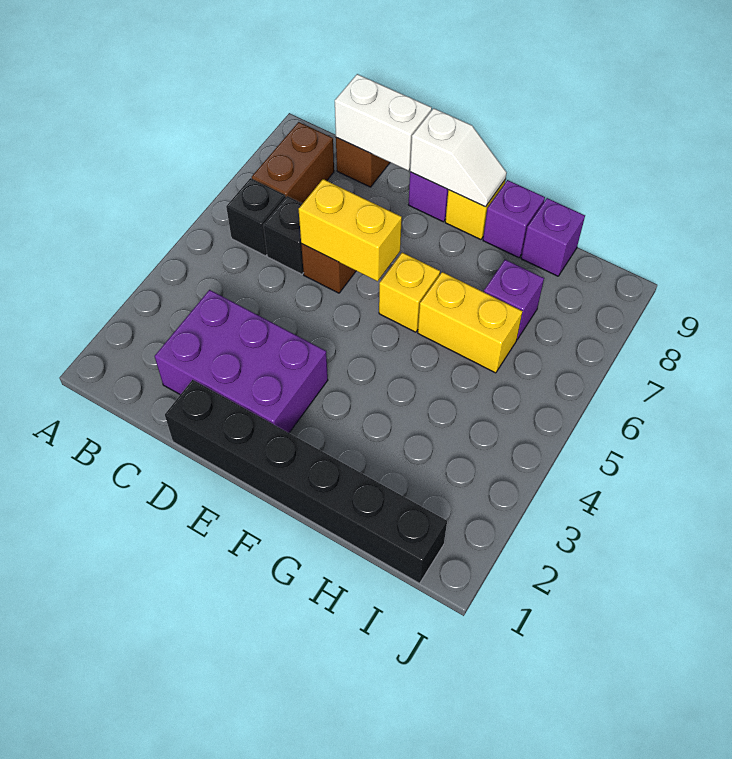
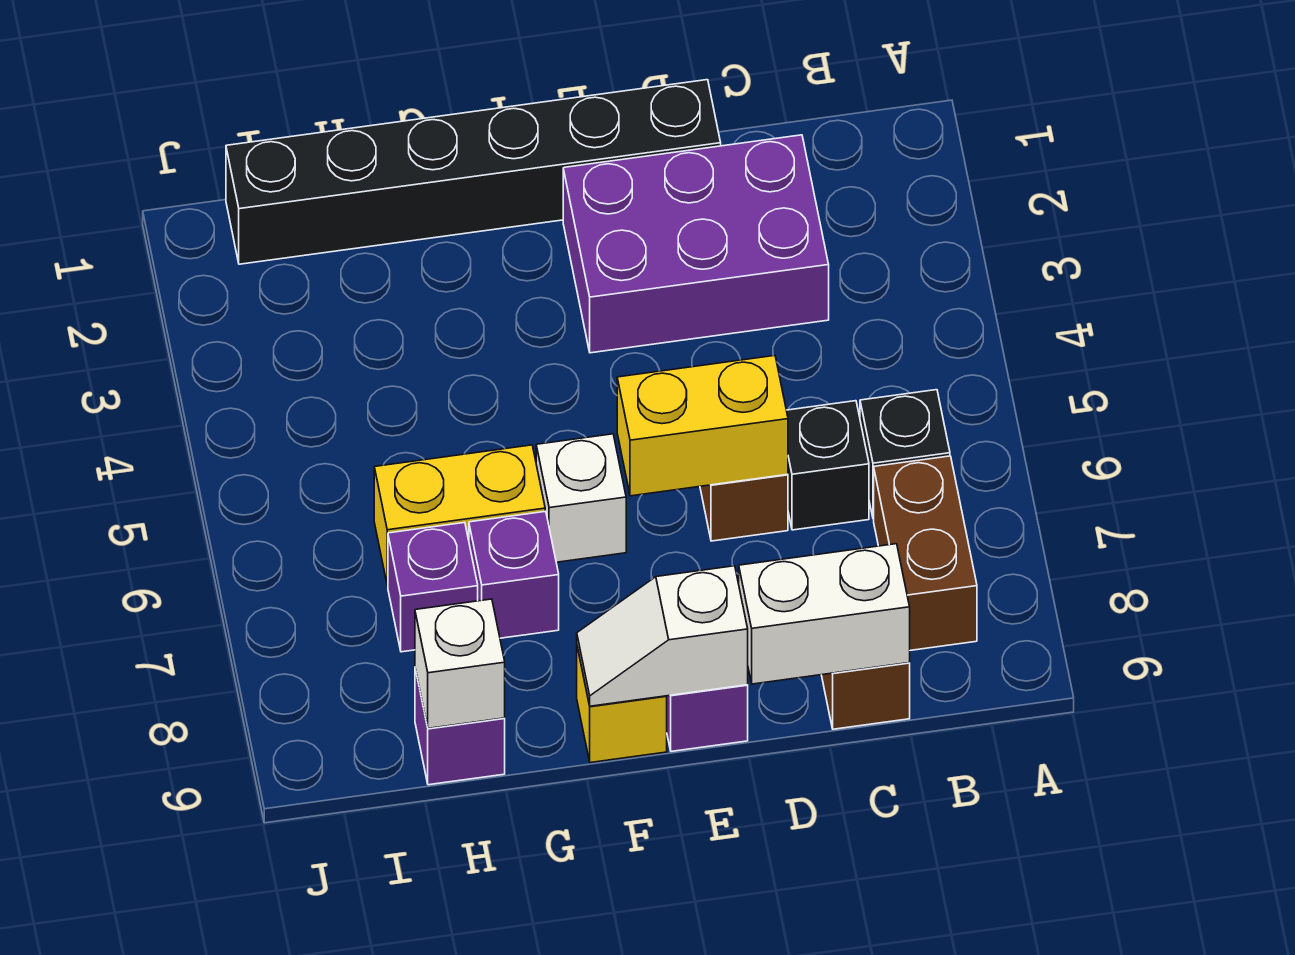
yellow brick F6 level 1 -> white brick F6 level 1
purple brick G9 level 1 -> purple brick G7 level 1
none -> white brick H9 level 2

